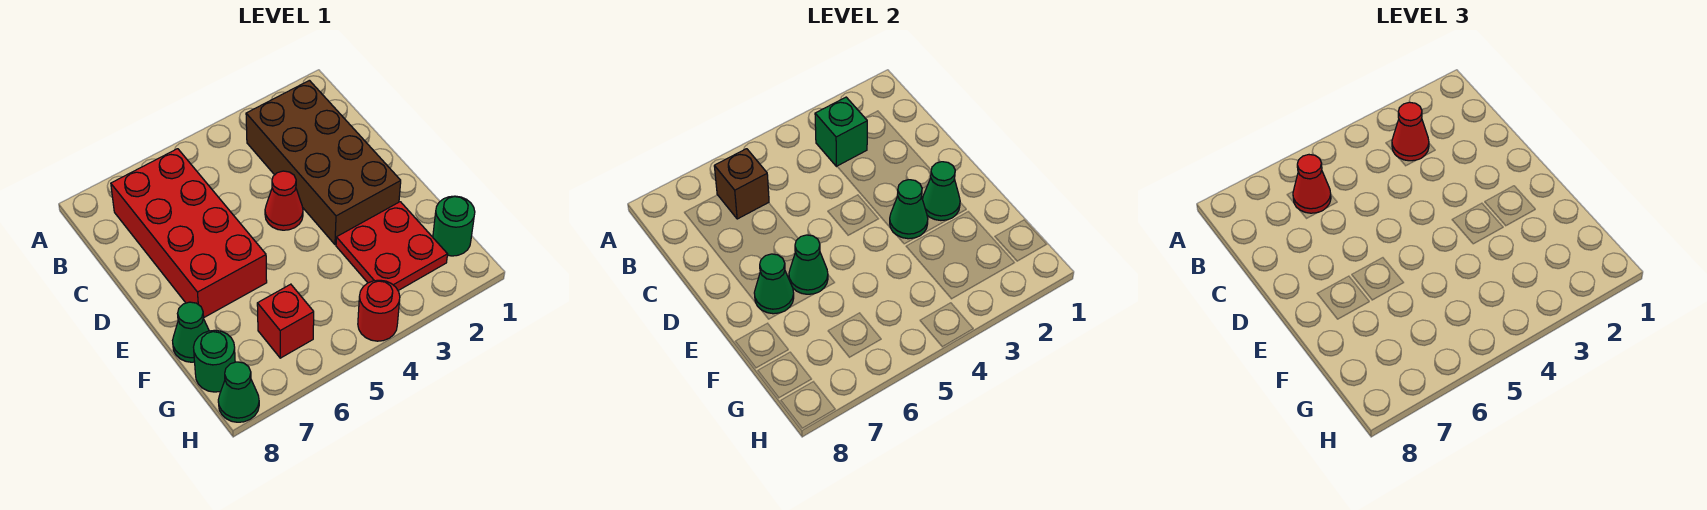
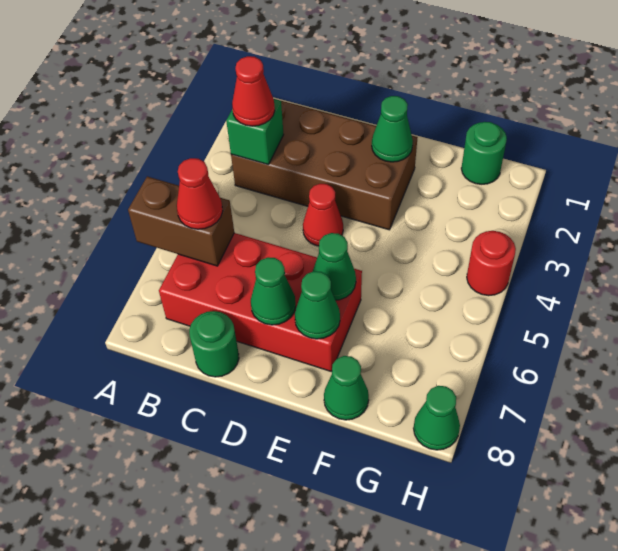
brown brick B6 level 2 -> brown brick A6:B6 level 2
green cone E3 level 2 -> green cone D7 level 2
red plate F2:G3 level 1 -> none
red brick G6 level 1 -> none
green round brick G8 level 1 -> green round brick C8 level 1

